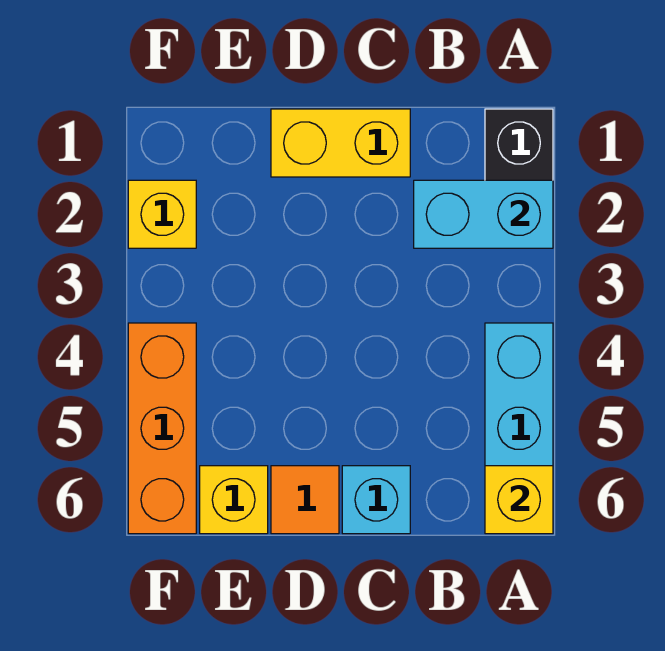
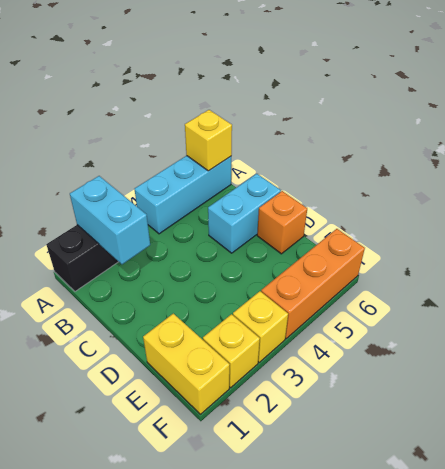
yellow brick C1:D1 level 1 -> yellow brick E1:F1 level 1
cyan brick C6 level 1 -> cyan brick C5:C6 level 1
orange tile D6 level 1 -> orange brick D6 level 1
yellow brick E6 level 1 -> yellow brick F3 level 1

